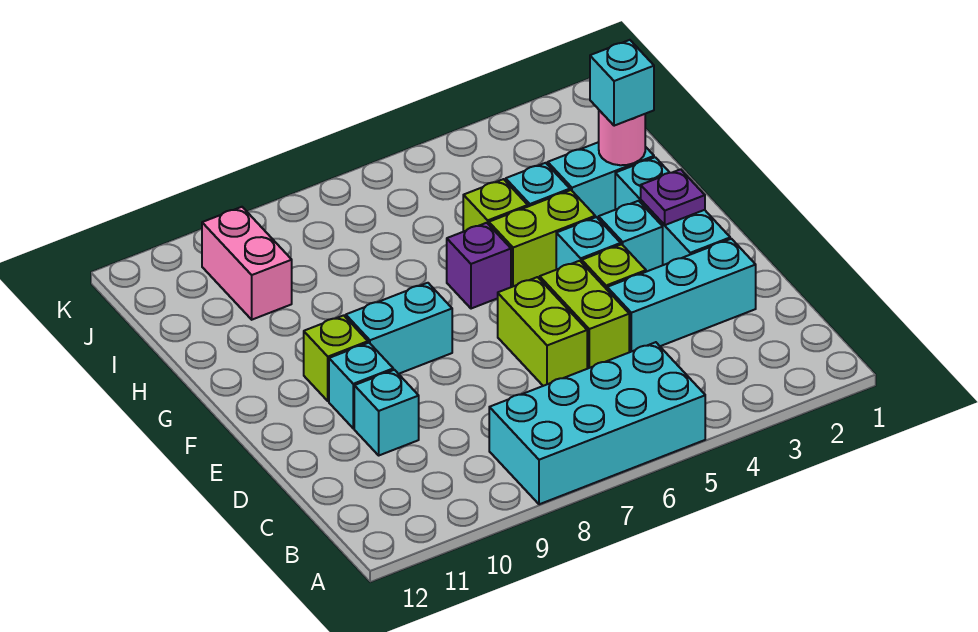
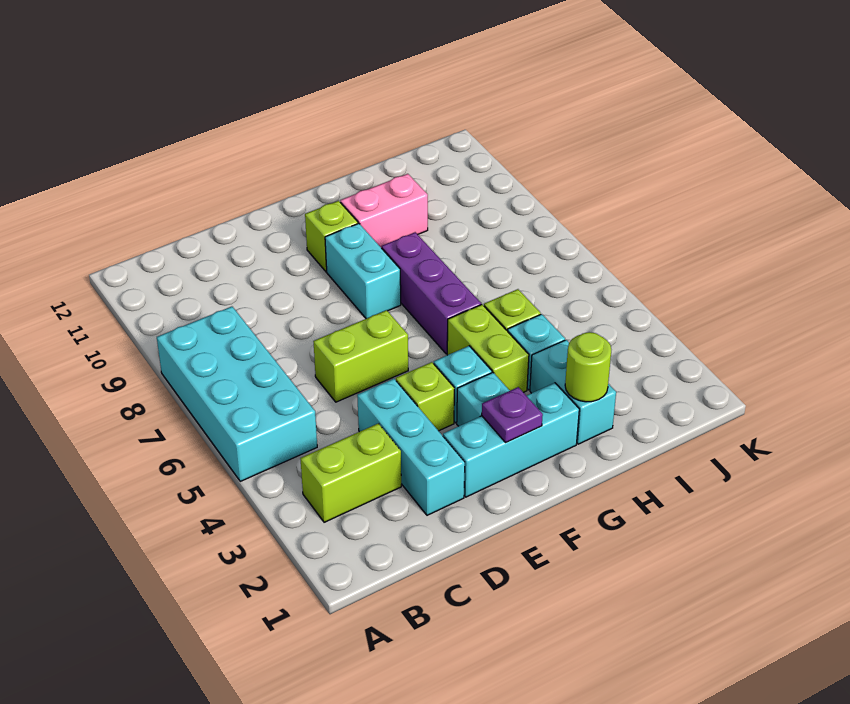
lime brick D5:E5 level 1 -> lime brick B3:C3 level 1
cyan brick D10 level 1 -> none
cyan brick E10 level 1 -> none
purple brick G6 level 1 -> purple brick G6:G8 level 1
pink round brick H2 level 2 -> lime round brick H2 level 2
cyan brick H2 level 3 -> none
pink brick I10:J10 level 1 -> pink brick G10:H10 level 1

